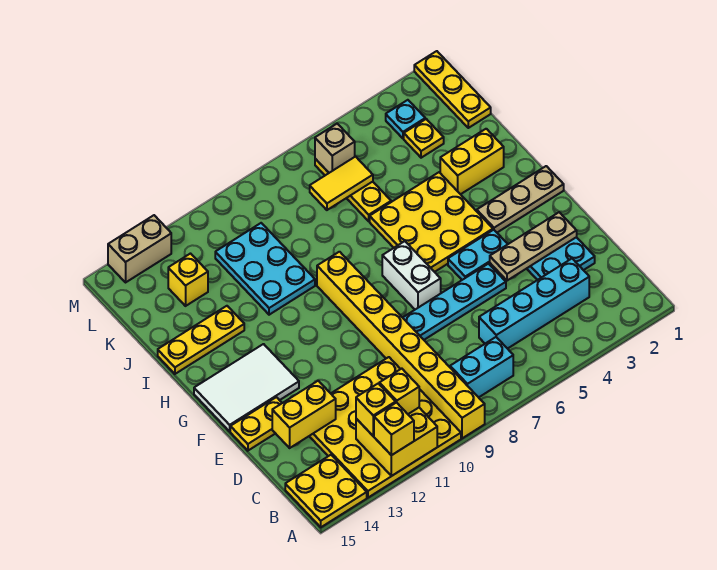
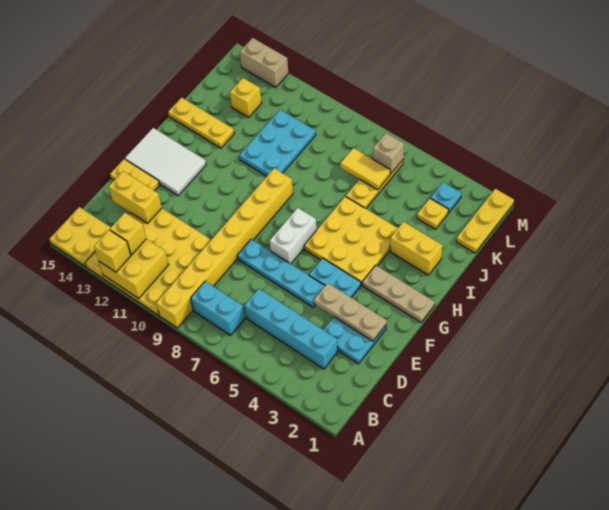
yellow brick B11 level 3 -> none

